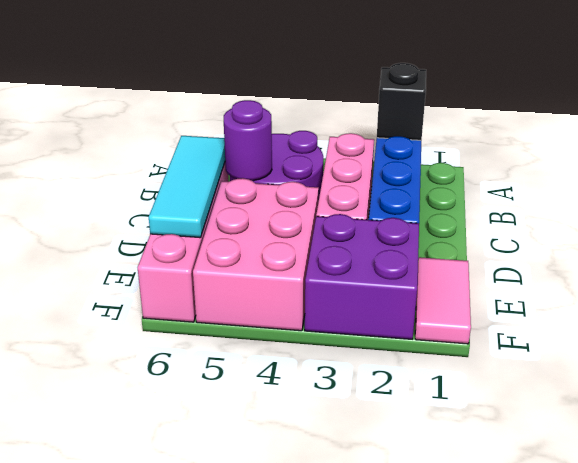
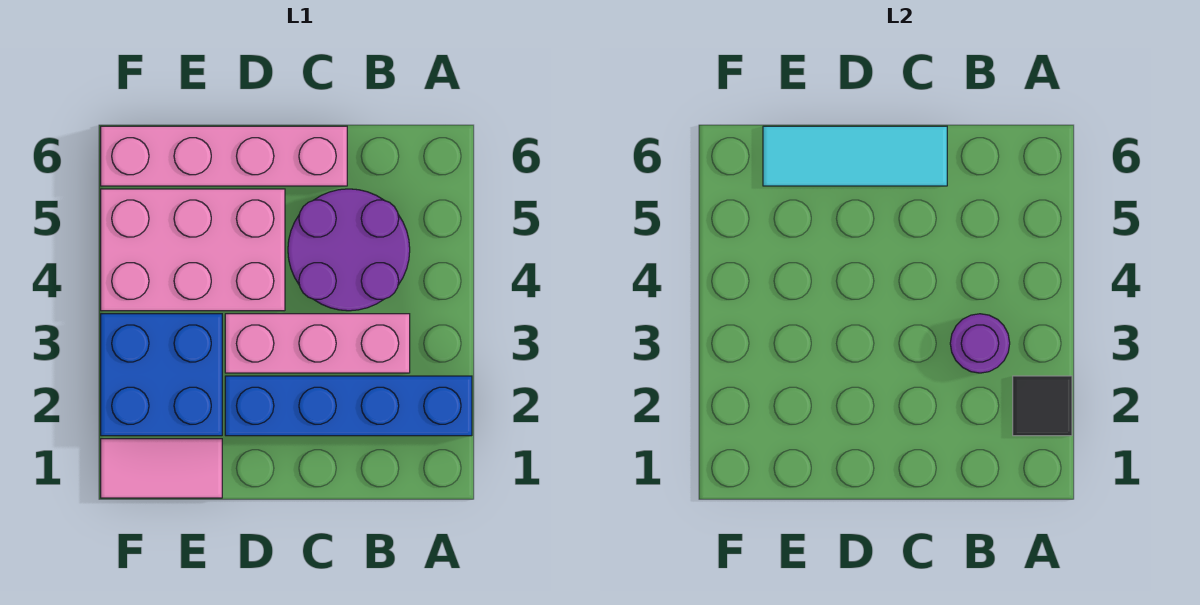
black brick A2 level 2 -> black tile A2 level 2
purple round brick C5 level 2 -> purple round brick B3 level 2
purple brick E2:F3 level 1 -> blue brick E2:F3 level 1

